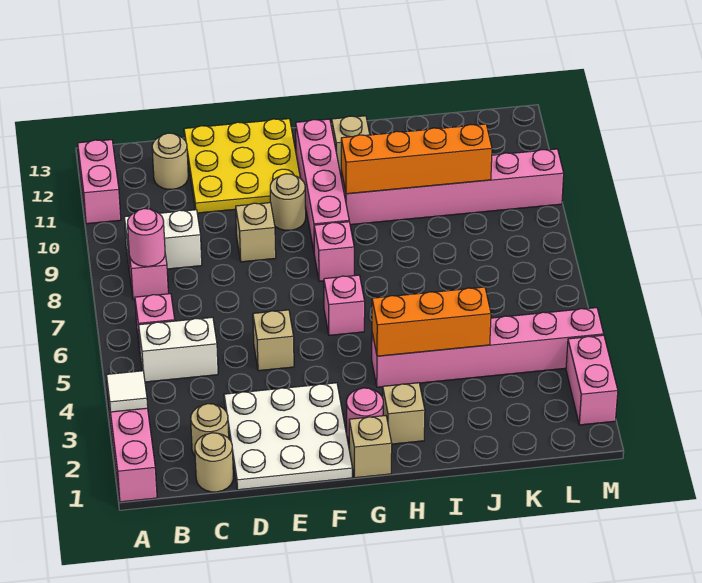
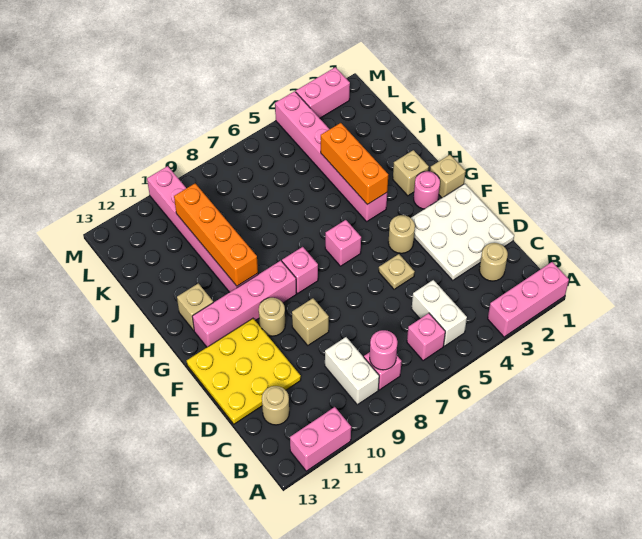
white tile A3 level 2 -> none
tan round brick C1 level 1 -> tan round brick F4 level 1
tan brick E5 level 1 -> tan plate E5 level 1

